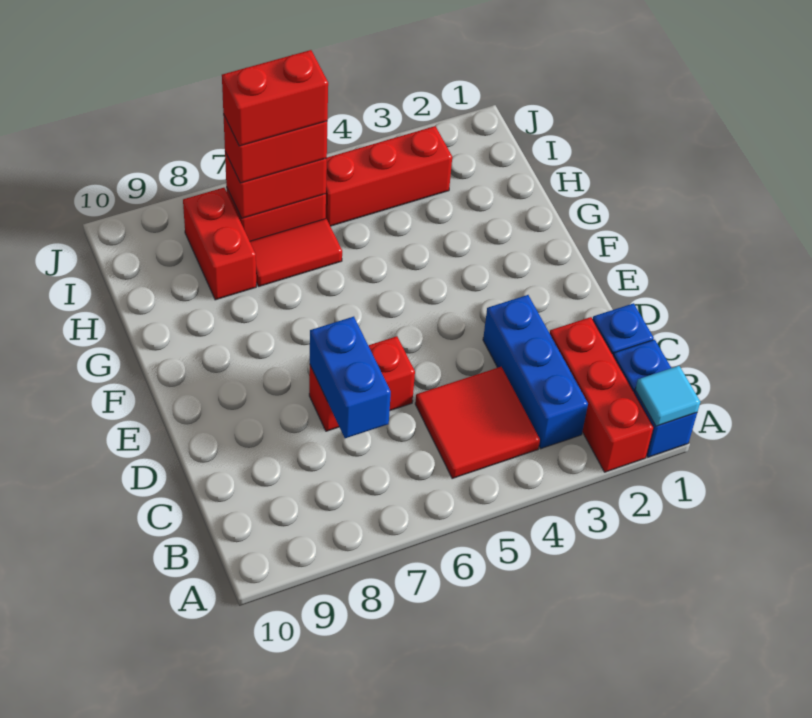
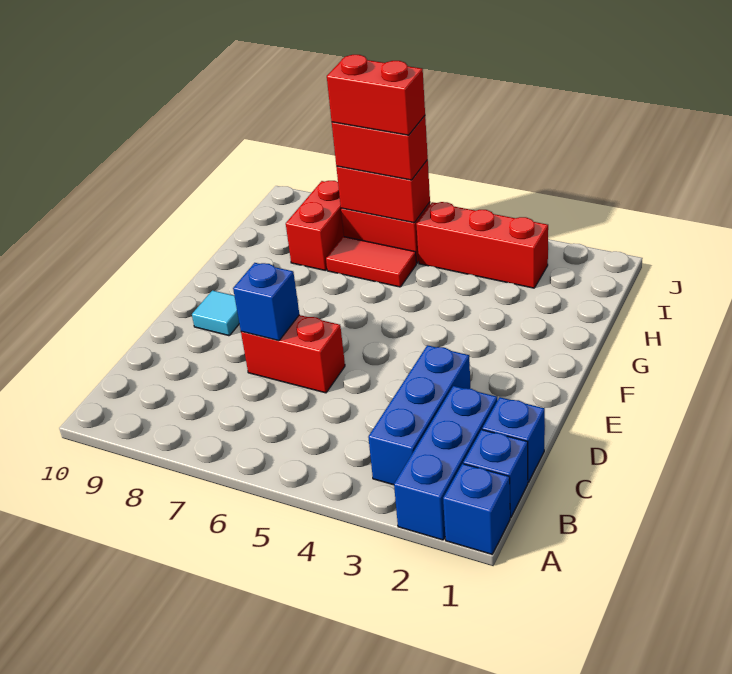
cyan tile A1 level 2 -> cyan tile E9 level 1
red brick A2:C2 level 1 -> blue brick A2:C2 level 1
red tile B4:C5 level 1 -> none
blue brick C7:D7 level 2 -> blue brick D7 level 2

